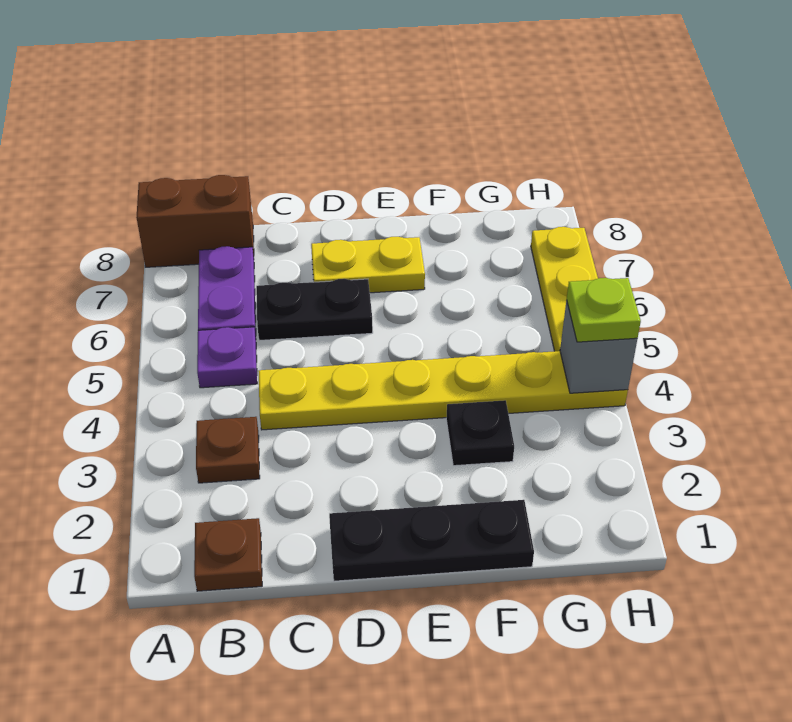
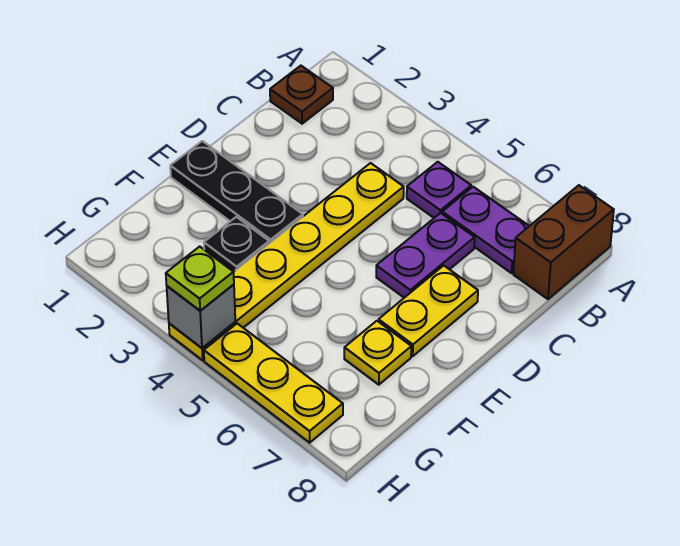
brown plate B3 level 1 -> none
black plate C6:D6 level 1 -> purple plate C6:D6 level 1
black plate D1:F1 level 1 -> black plate E1:E3 level 1
none -> yellow plate F7 level 1

